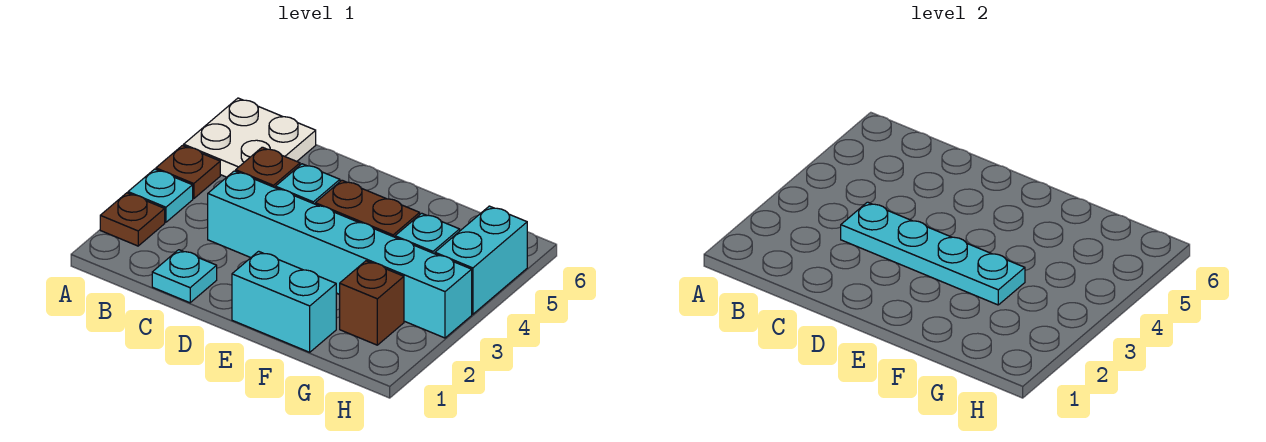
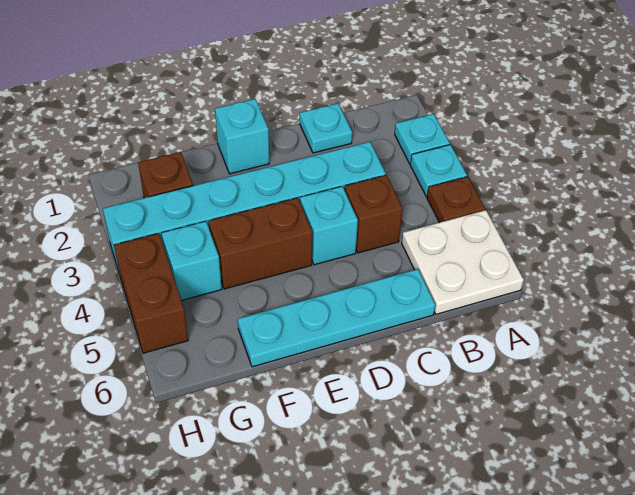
brown plate A2 level 1 -> cyan plate A2 level 1
cyan plate C3:F3 level 2 -> cyan plate C6:F6 level 1
cyan brick E1:F1 level 1 -> cyan brick E1 level 1
cyan brick H4:H5 level 1 -> brown brick H4:H5 level 1

